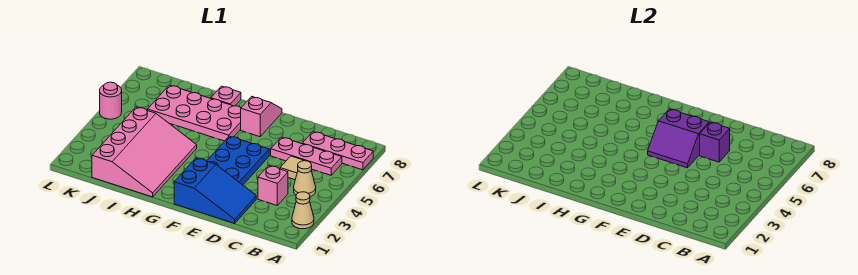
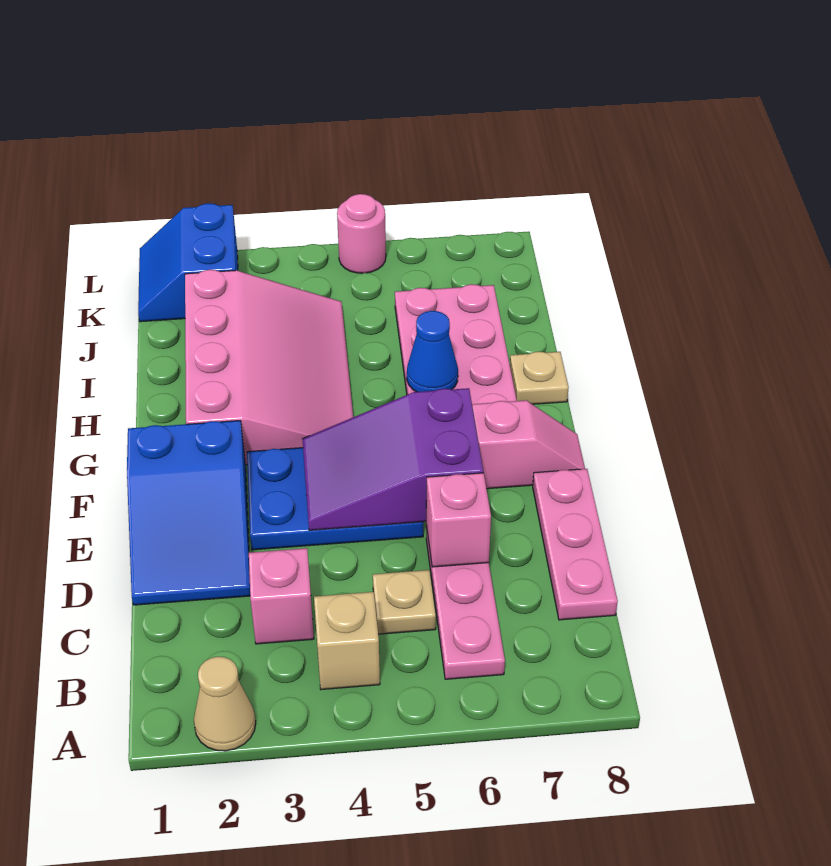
pink plate A7:C7 level 1 -> pink plate C8:E8 level 1
tan cone B4 level 1 -> tan brick B4 level 1
tan tile C5 level 1 -> tan plate C5 level 1
purple brick D6 level 2 -> pink brick D6 level 2
purple slope E5:F6 level 2 top 6 -> purple slope E4:F6 level 2 top 6
pink slope H1:J4 level 1 top J -> pink slope G2:J4 level 1 top 2
none -> blue cone H6 level 2
pink plate H8 level 1 -> tan plate H8 level 1
none -> blue slope K1:L2 level 1 top 2

